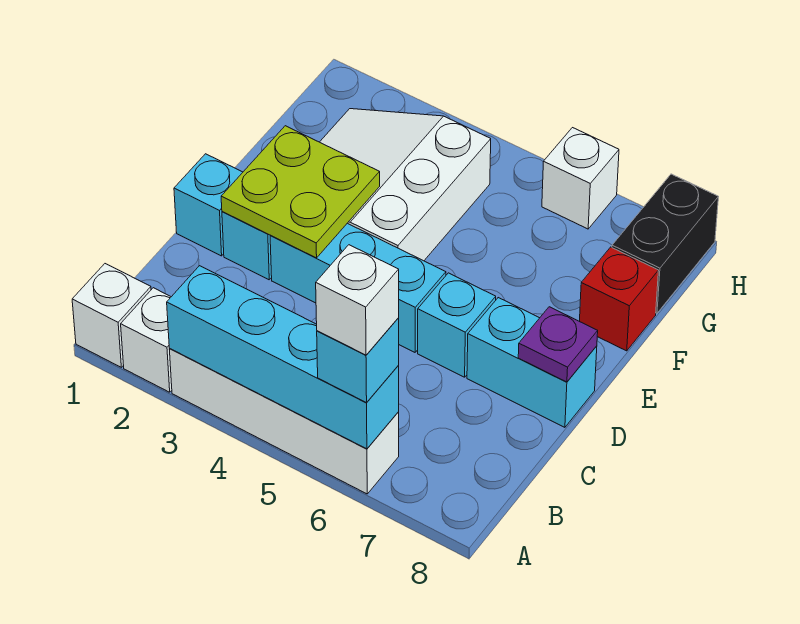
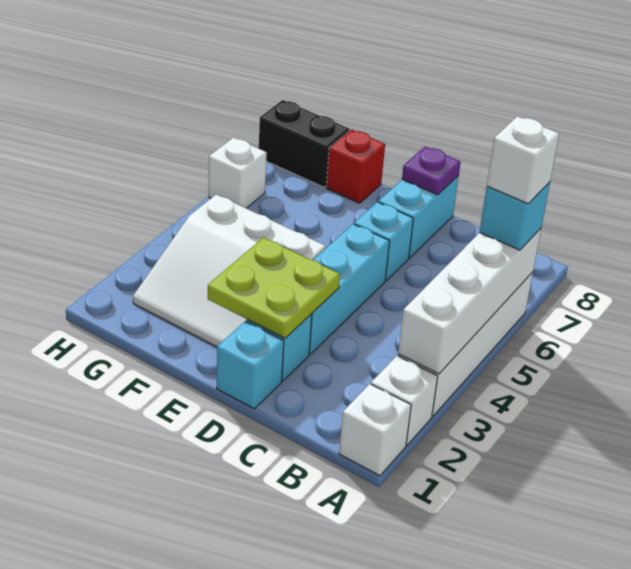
cyan brick A3:A6 level 2 -> white brick A3:A6 level 2

